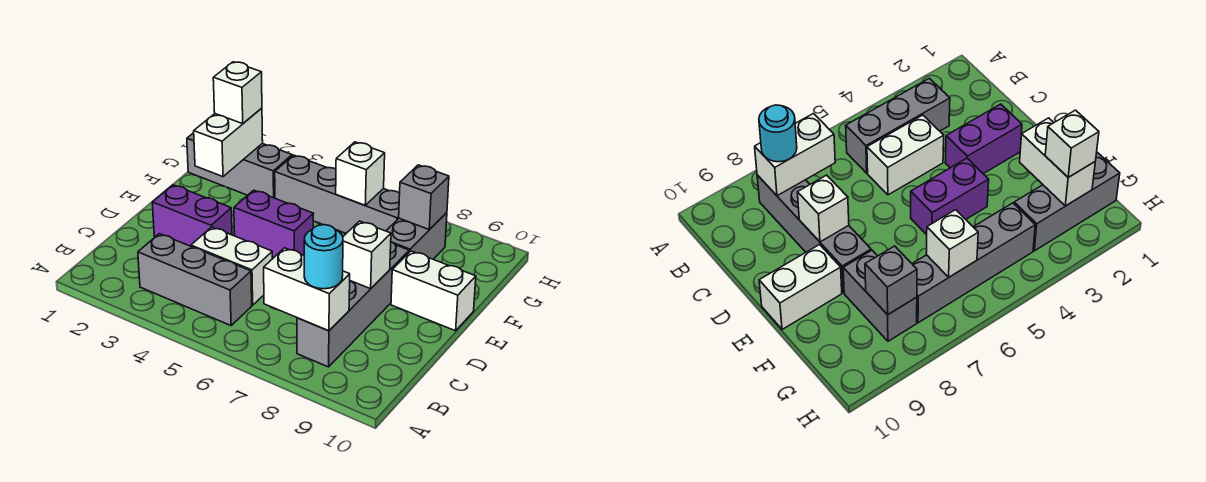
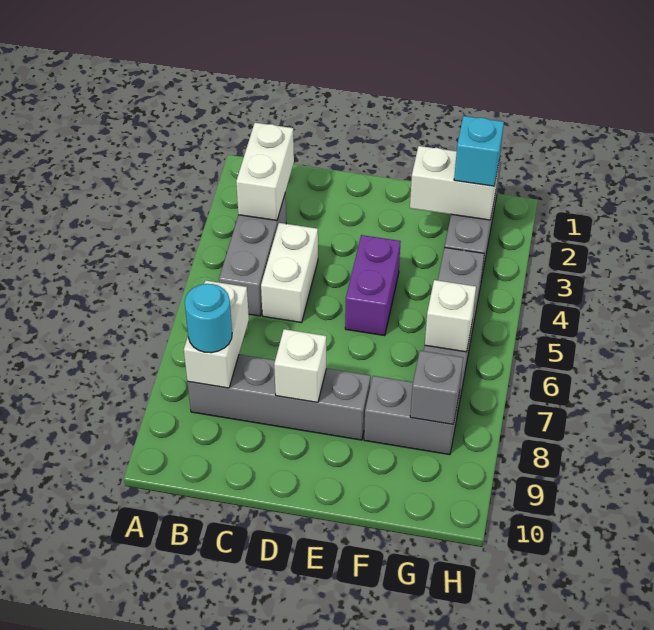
purple brick D2:D3 level 1 -> none
white brick E9:E10 level 1 -> white brick B2:B3 level 2
white brick G2 level 3 -> cyan brick G2 level 3

